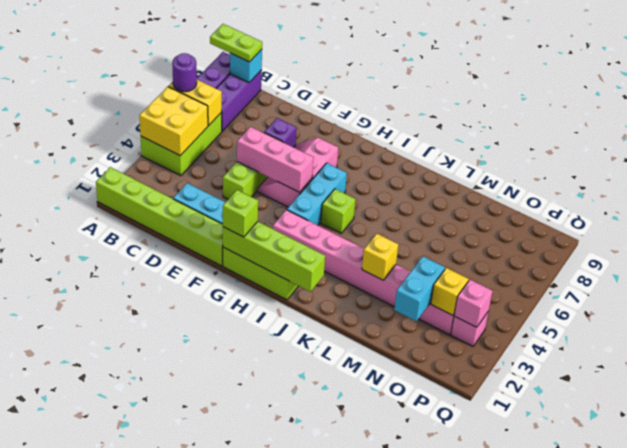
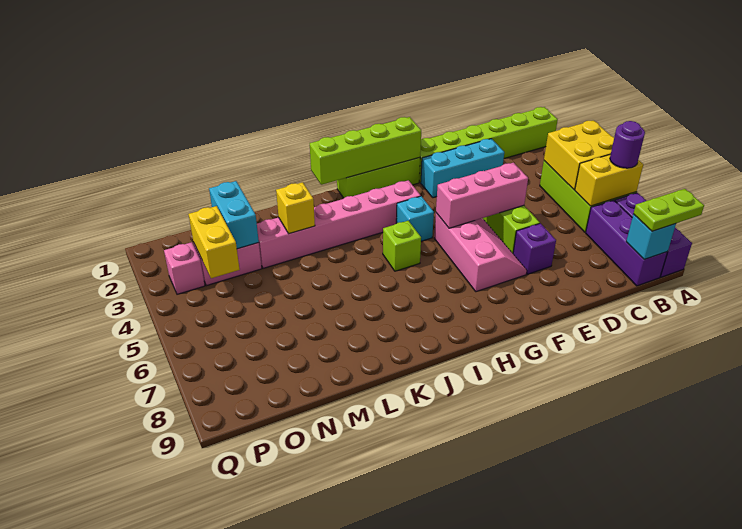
lime brick G1 level 3 -> none
cyan brick H4:H6 level 1 -> cyan brick H4 level 1
yellow brick O3 level 2 -> yellow brick O3:O4 level 2
pink brick P3 level 2 -> none

